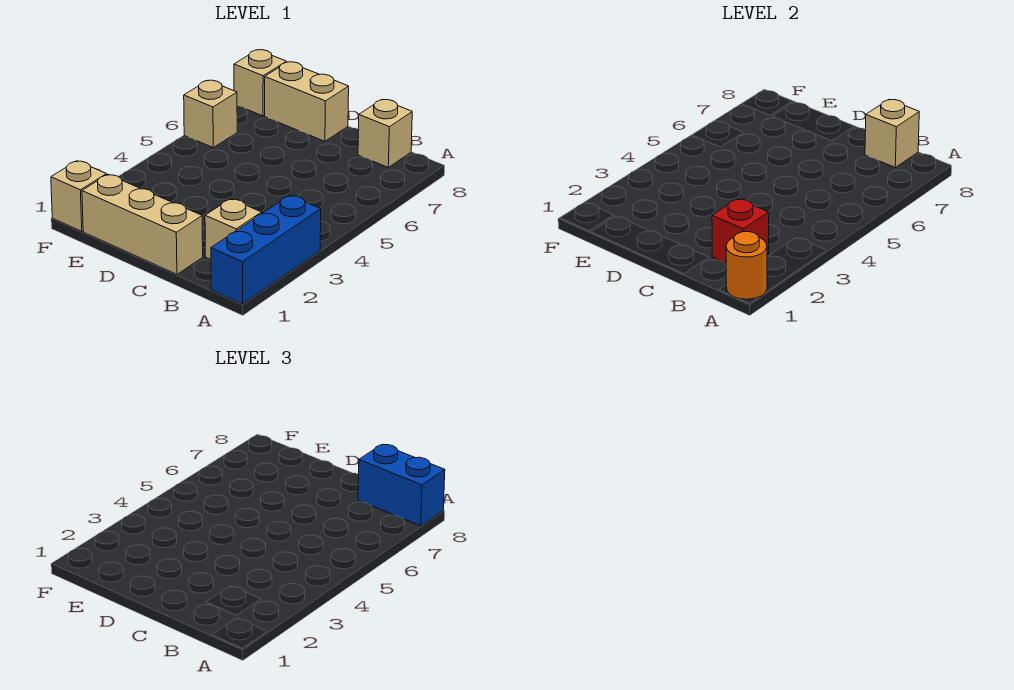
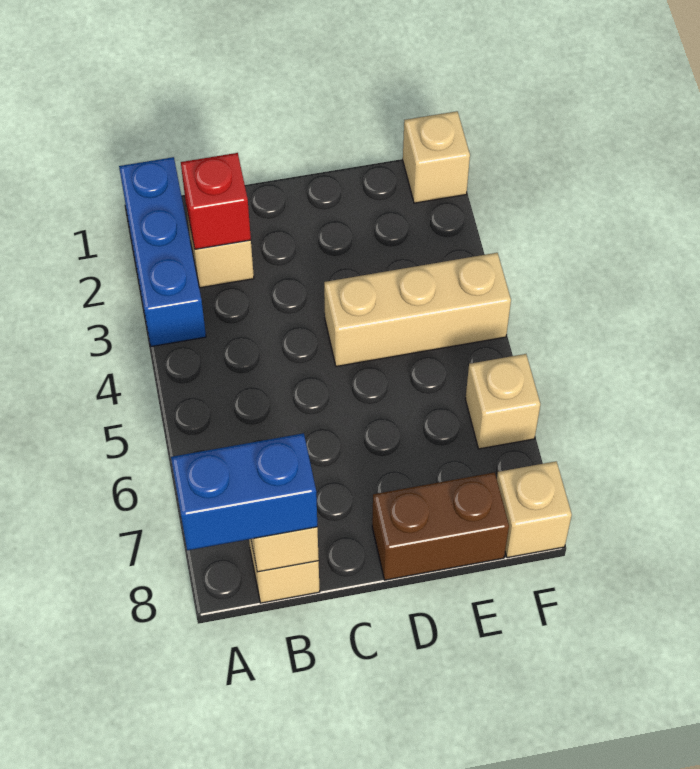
orange round brick A1 level 2 -> none
tan brick C1:E1 level 1 -> tan brick D4:F4 level 1
tan brick D8:E8 level 1 -> brown brick D8:E8 level 1

